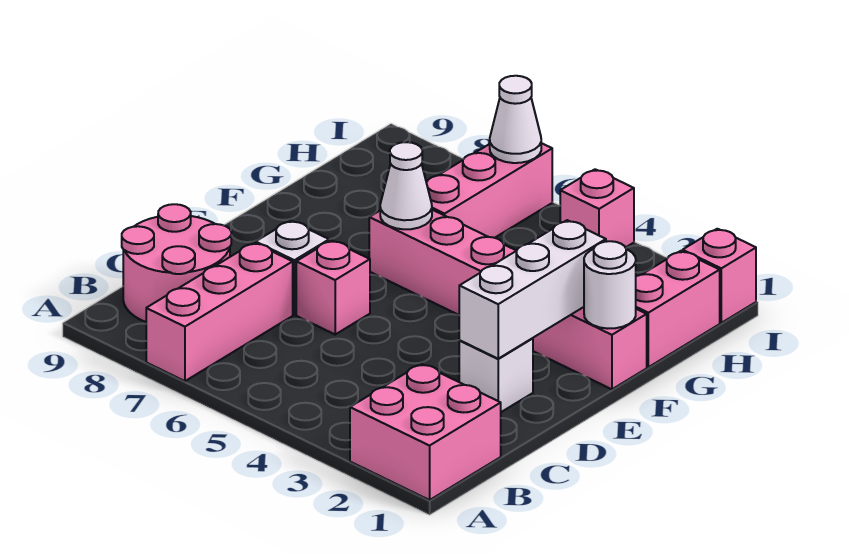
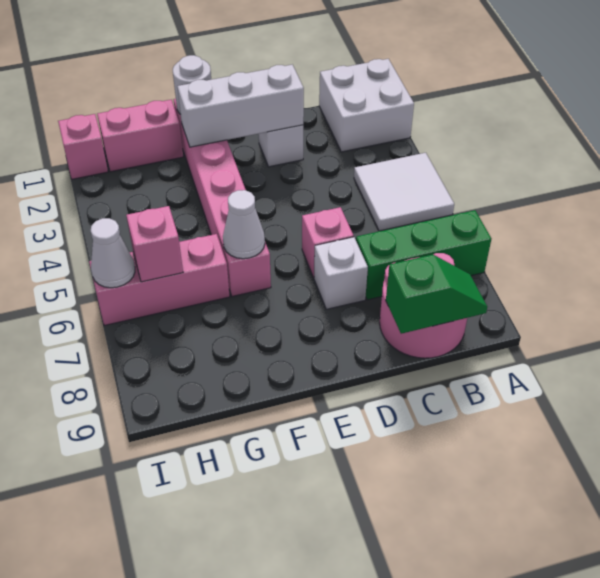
pink brick A1:B2 level 1 -> white brick A1:B2 level 1
none -> white tile A4:B5 level 1
pink brick A7:C7 level 1 -> green brick A7:C7 level 1
none -> green slope B9:C9 level 2 top C
pink brick I4 level 1 -> pink brick H6 level 2

